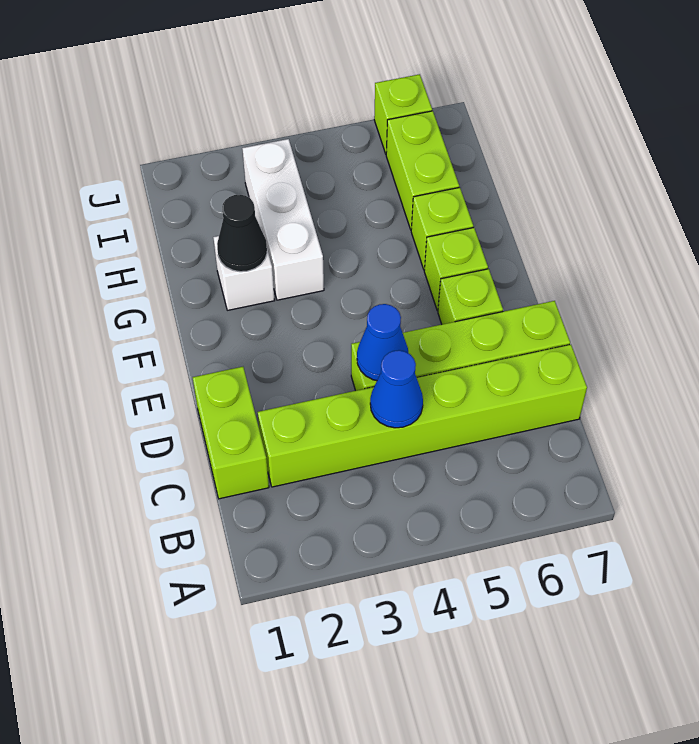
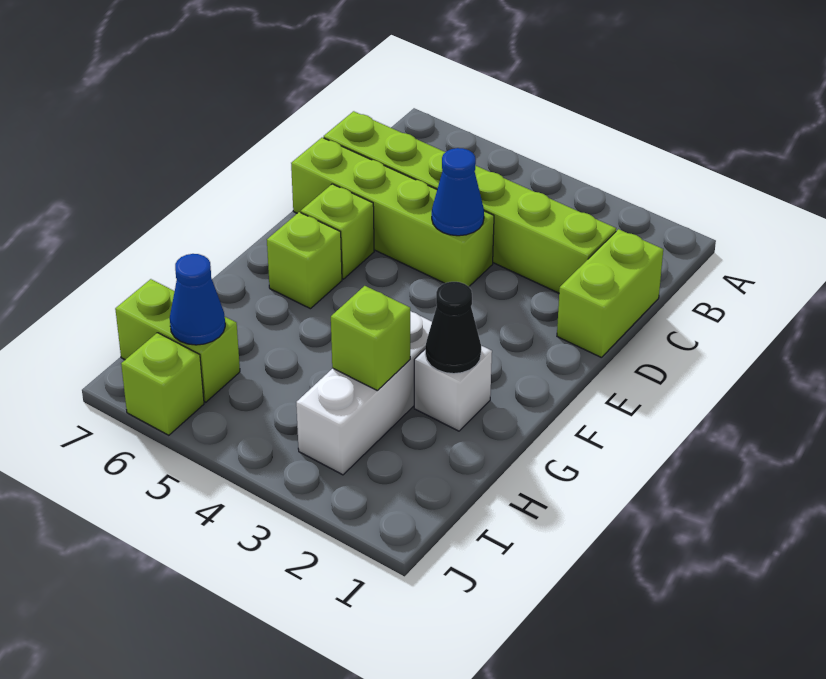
blue cone C4 level 2 -> blue cone I6 level 2
lime brick G6 level 1 -> lime brick H3 level 2
lime brick H6:I6 level 1 -> lime brick I6:I7 level 1

